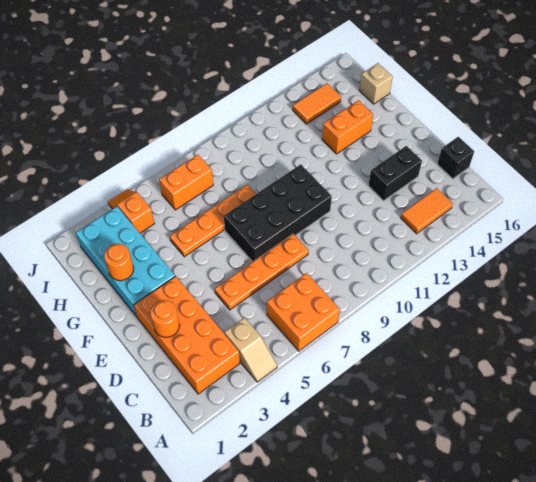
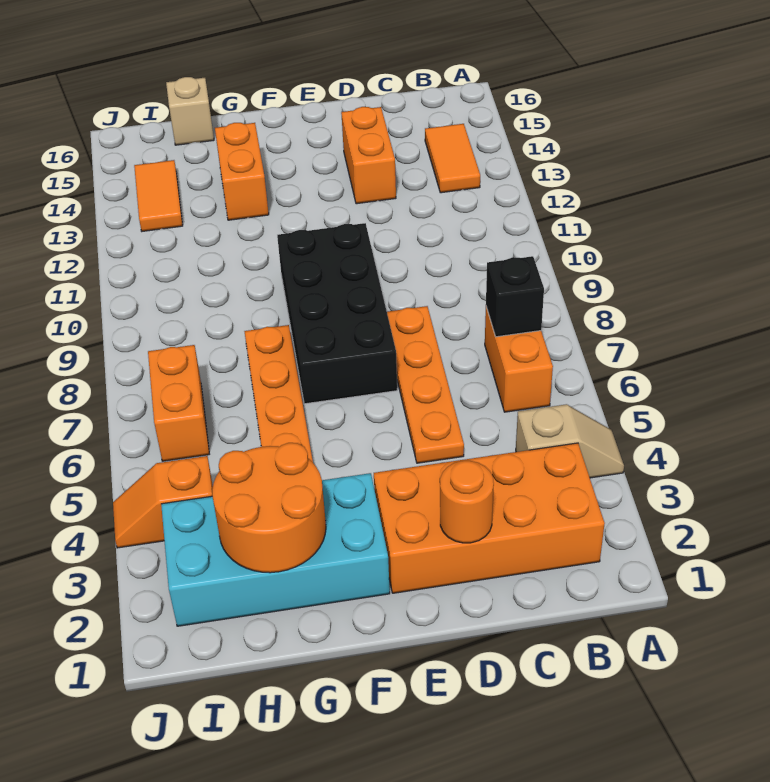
orange brick A6:B7 level 1 -> orange brick B6:B7 level 1
black brick C16 level 1 -> black brick B7 level 2
black brick D13:D14 level 1 -> orange brick D13:D14 level 1
orange round brick G2 level 2 -> orange round brick G2:H3 level 2

